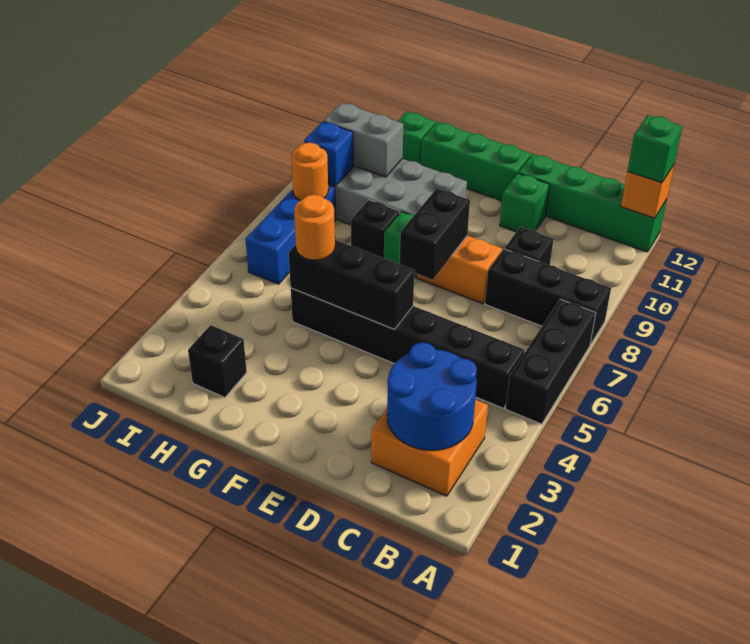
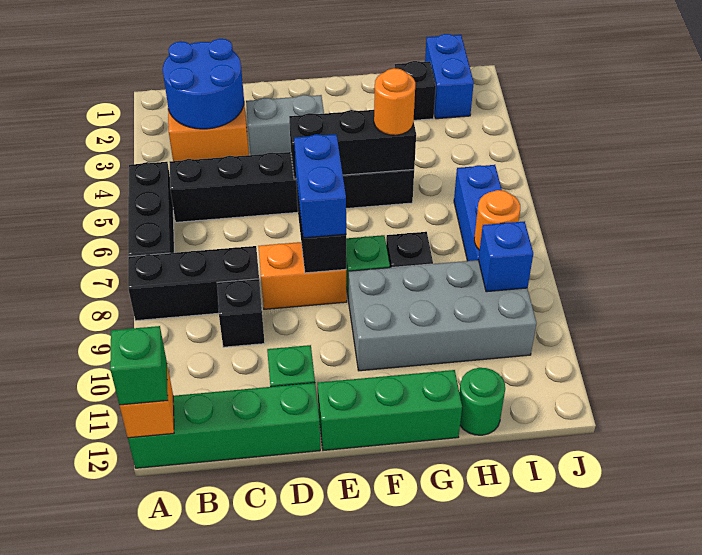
none -> blue brick E7:E8 level 3
grey brick H10:I10 level 2 -> grey brick D3:E3 level 1
green brick H12 level 1 -> green round brick H12 level 1
none -> blue brick I1:I2 level 1

